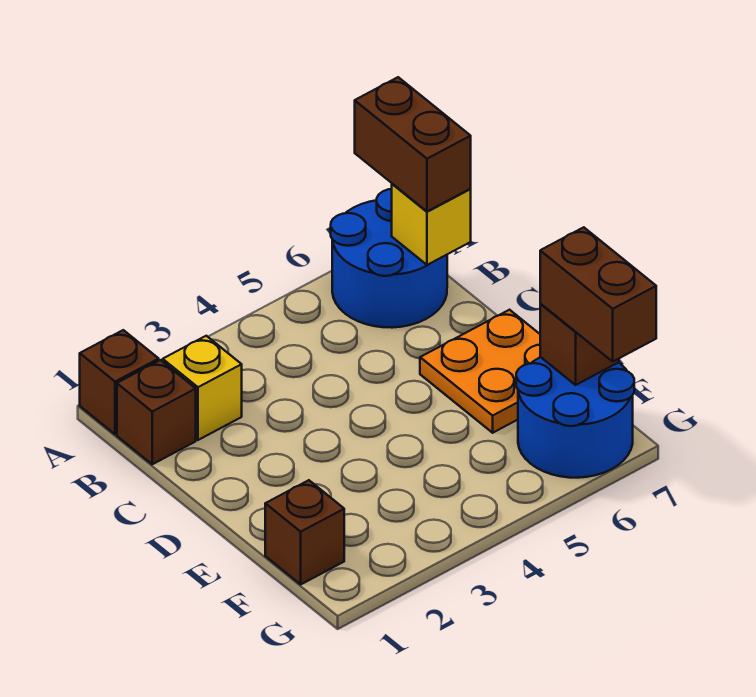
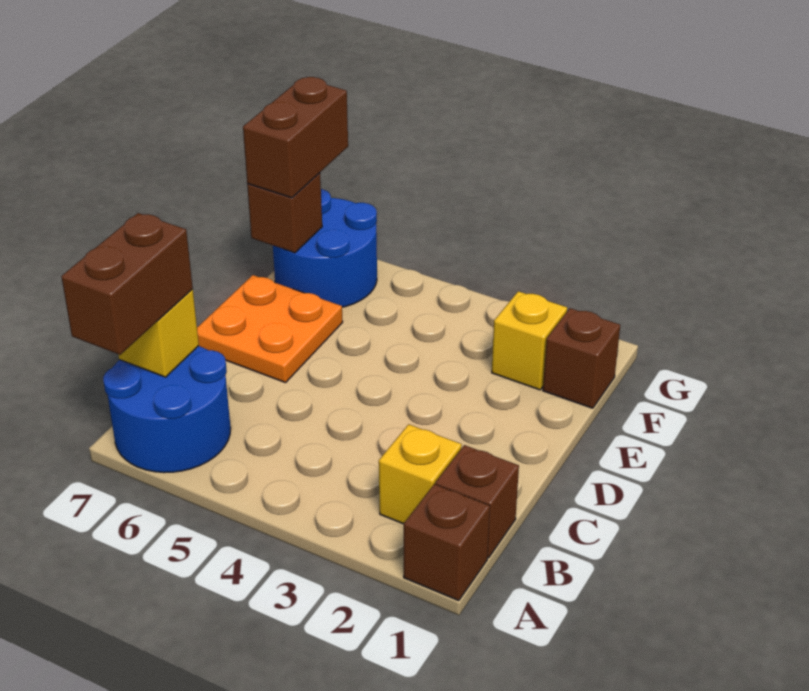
none -> yellow brick F2 level 1

